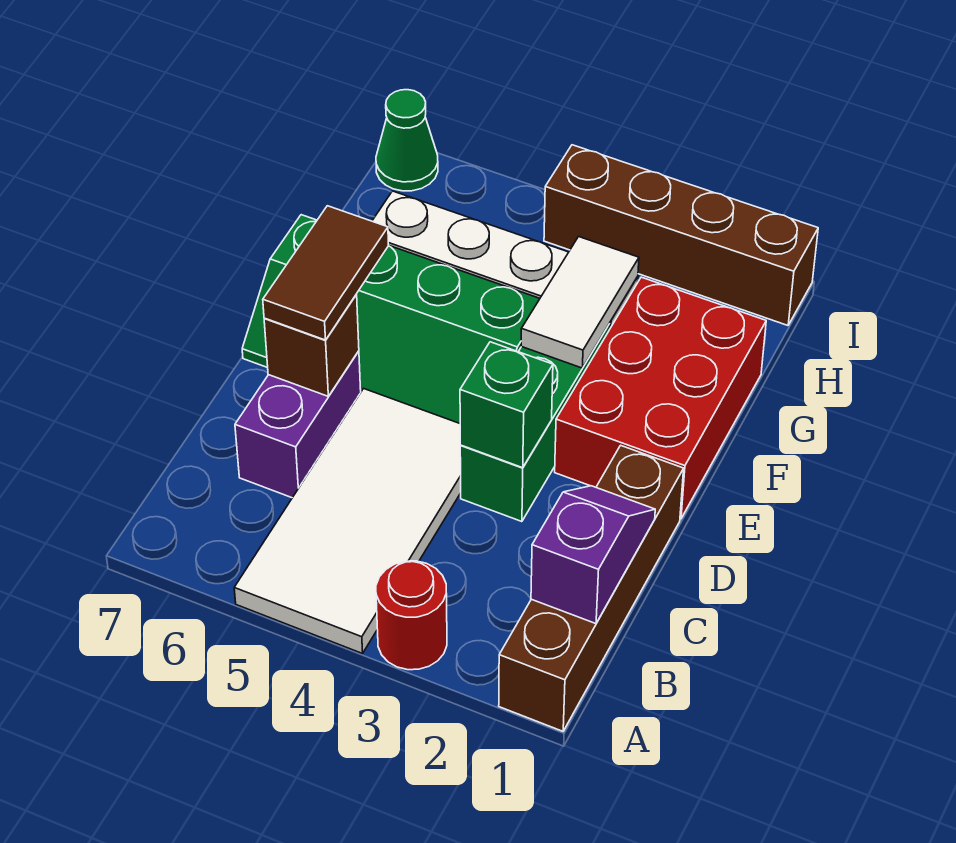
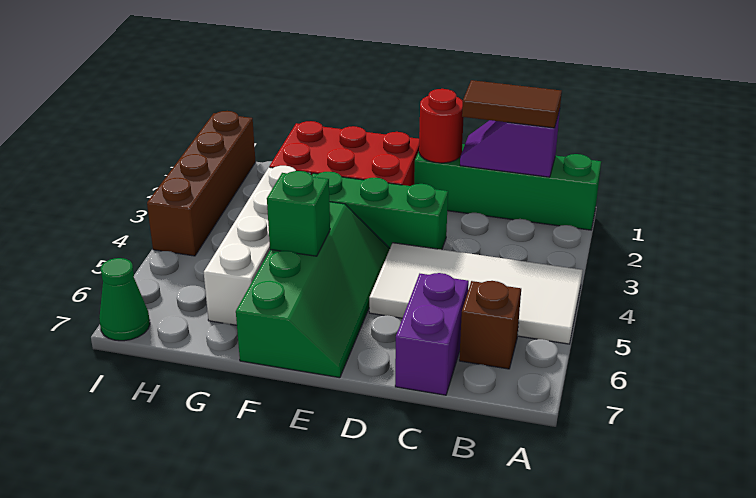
brown brick A1:D1 level 1 -> green brick A1:D1 level 1
red round brick A3 level 1 -> red round brick D1 level 2
purple brick C6:D6 level 1 -> purple brick C6:C7 level 1
green brick D3 level 2 -> green brick F5 level 2
brown brick D6 level 2 -> brown brick B6 level 1
brown tile D6:E6 level 3 -> brown tile B1:C1 level 3
white tile F3:G3 level 2 -> none

